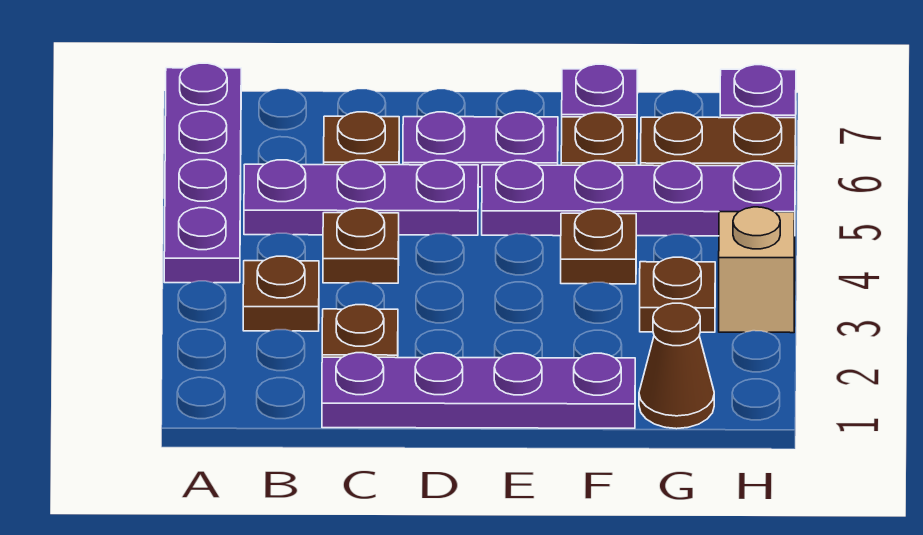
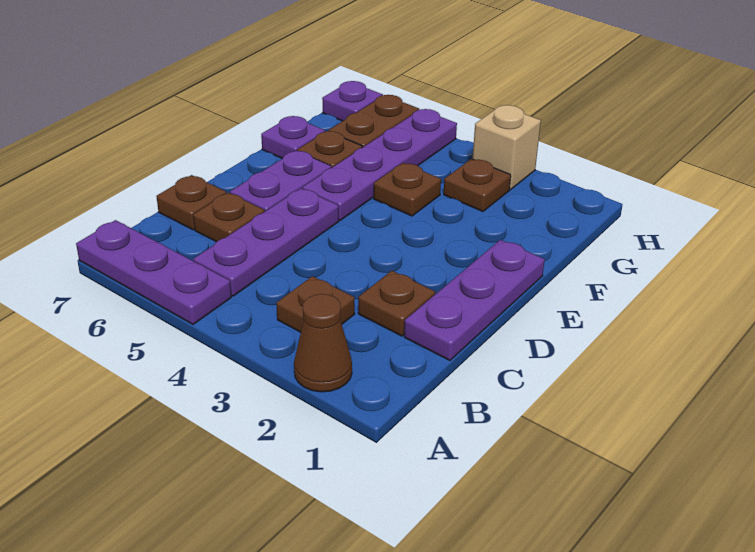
purple plate A4:A7 level 1 -> purple plate A5:A7 level 1
purple plate C1:F1 level 1 -> purple plate C1:E1 level 1
brown plate C4 level 1 -> brown plate C7 level 1
brown cone G1 level 1 -> brown cone A2 level 1

